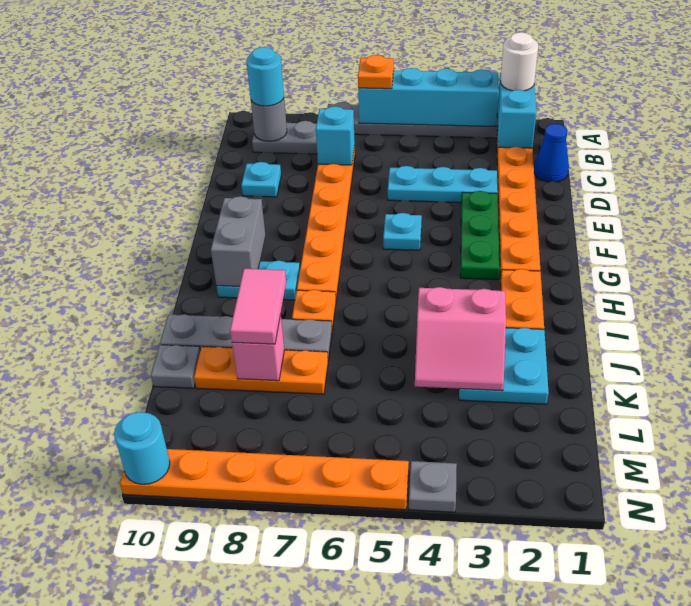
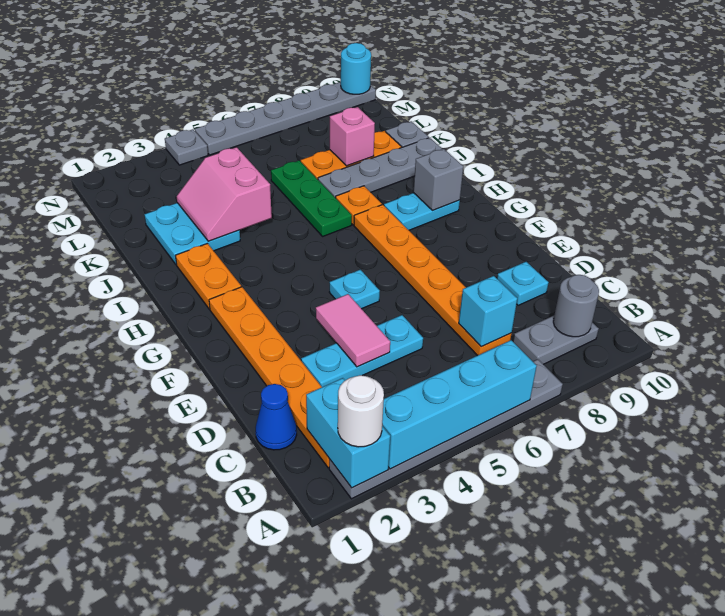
orange plate A6 level 3 -> none
cyan round brick B9 level 3 -> none
green plate E3:G3 level 1 -> green plate I6:K6 level 1
grey brick G9:H9 level 2 -> grey brick H9 level 2
pink slope J3:K4 level 2 top J -> pink slope J3:K4 level 2 top 4
pink tile J8:K8 level 3 -> pink tile D4:E4 level 2
orange plate N5:N10 level 1 -> grey plate N5:N10 level 1

